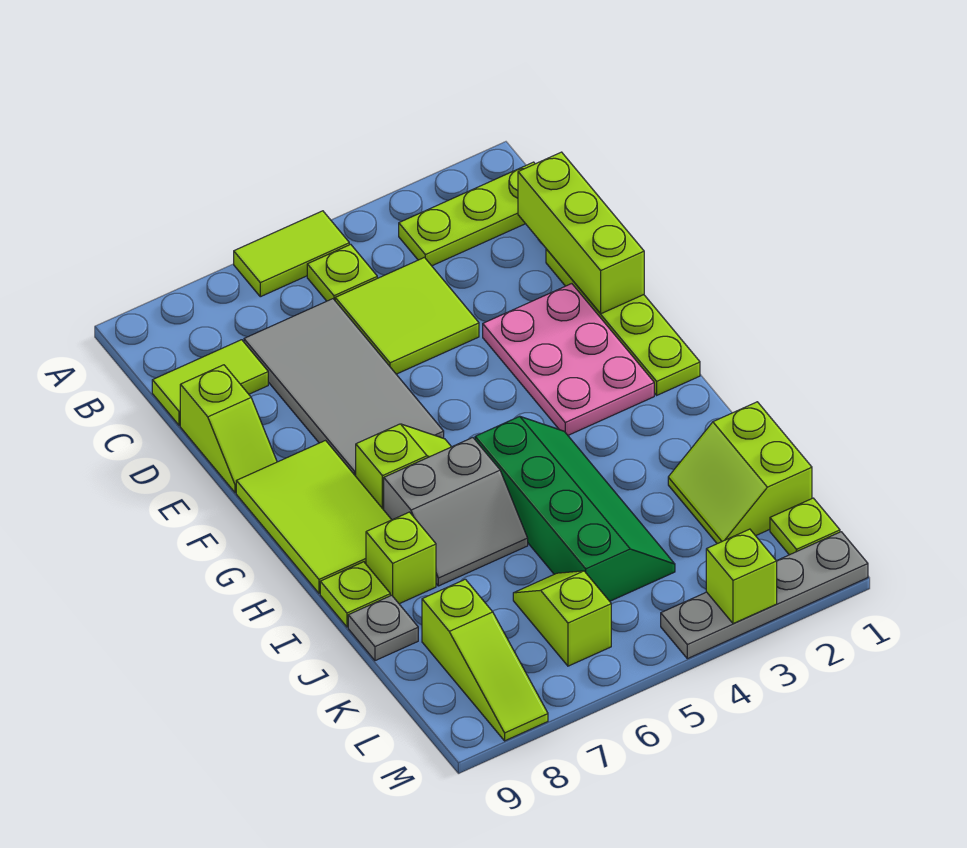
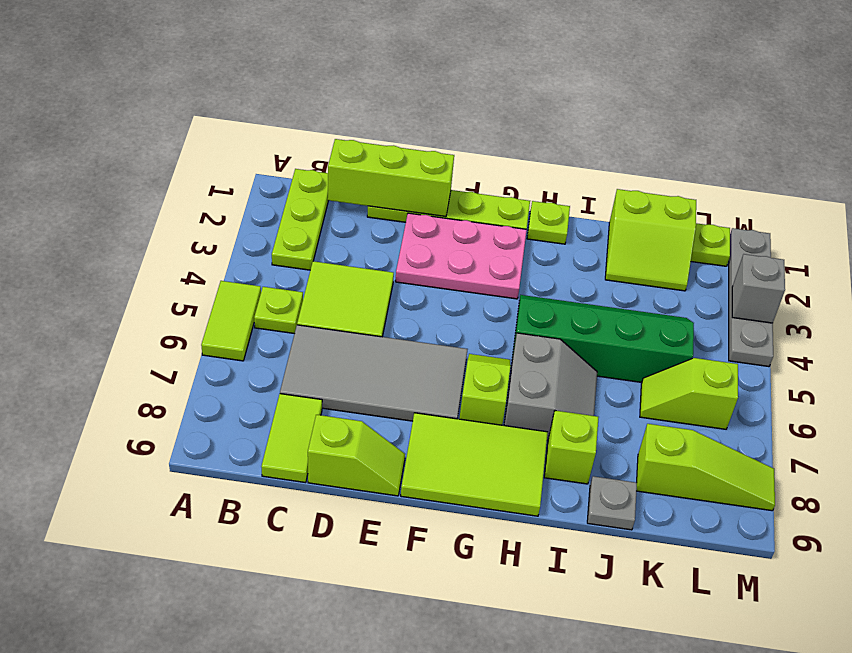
lime plate I9 level 1 -> lime plate H1 level 1
lime brick M3 level 2 -> grey brick M3 level 2

